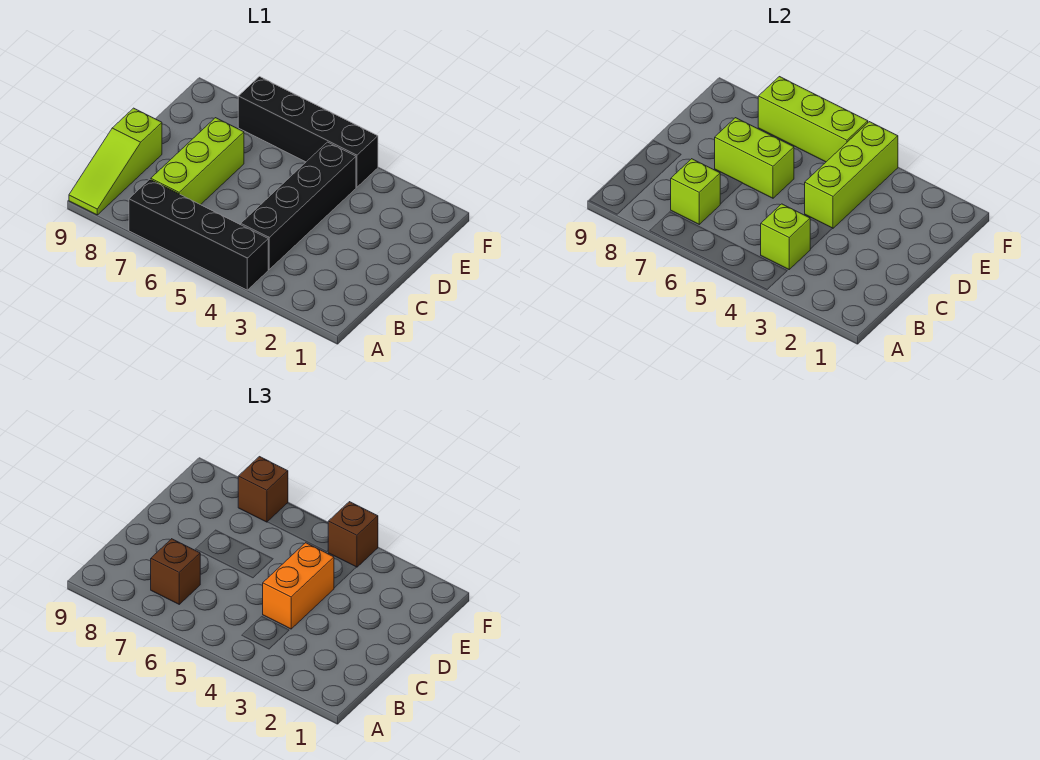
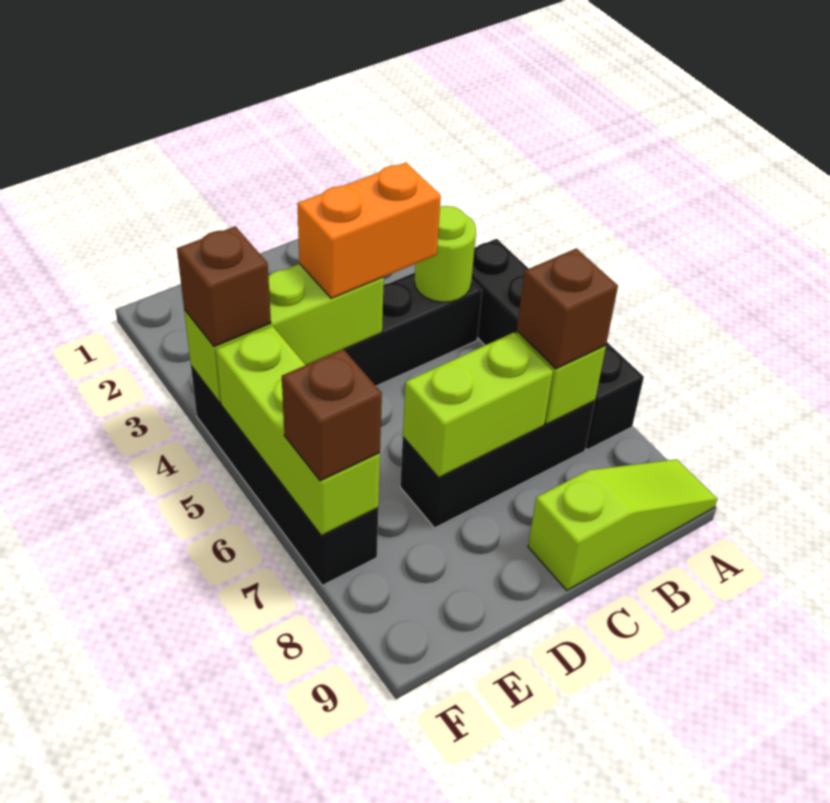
lime brick B4 level 2 -> lime round brick B4 level 2
lime brick B7:D7 level 1 -> black brick B7:D7 level 1
lime brick D6:D7 level 2 -> lime brick C7:D7 level 2

